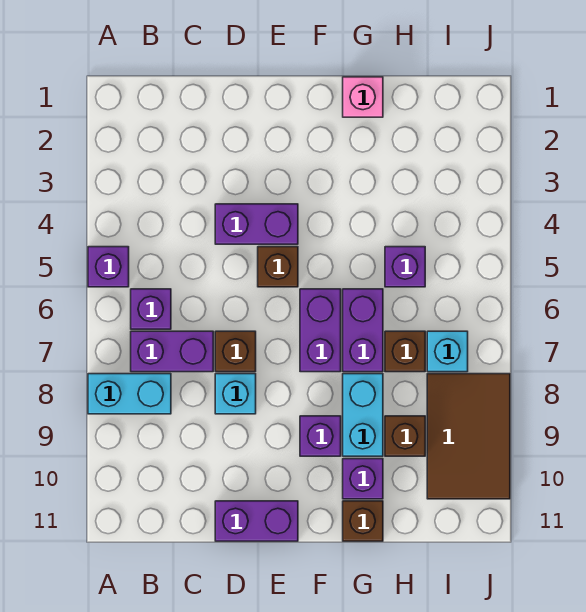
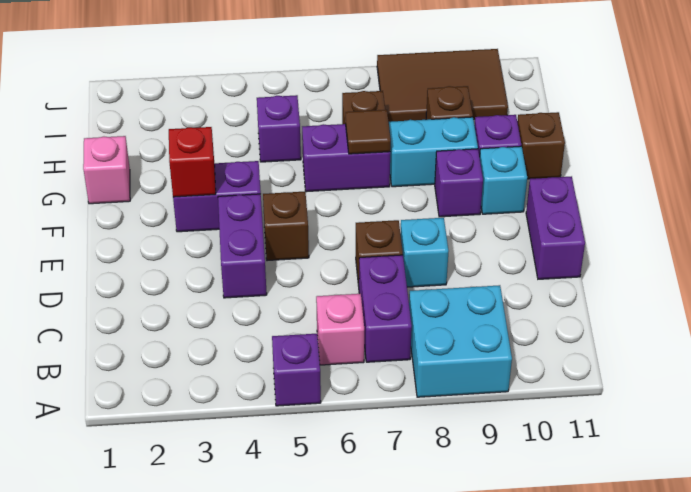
cyan brick A8:B8 level 1 -> cyan brick A8:B9 level 1
purple brick B6 level 1 -> pink brick B6 level 1
none -> red brick F3 level 2
purple brick F6:F7 level 1 -> purple brick F3:F4 level 1
none -> brown tile G7 level 2
cyan brick I7 level 1 -> cyan brick F10 level 1

